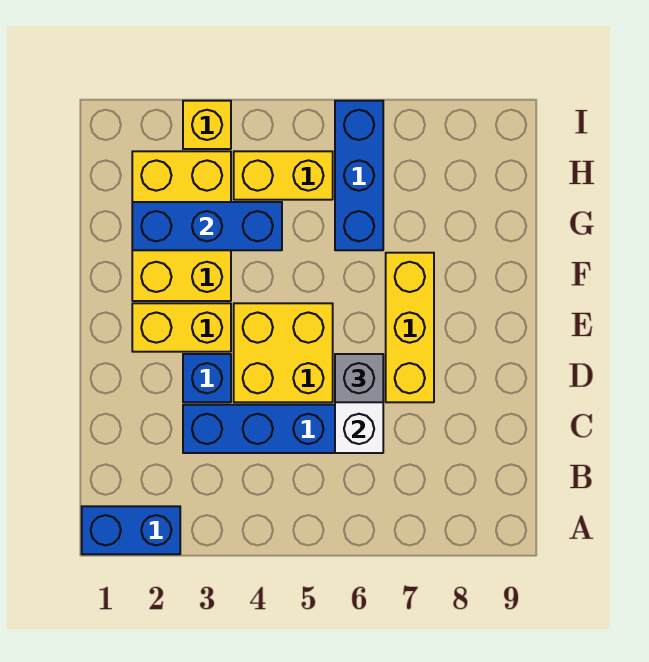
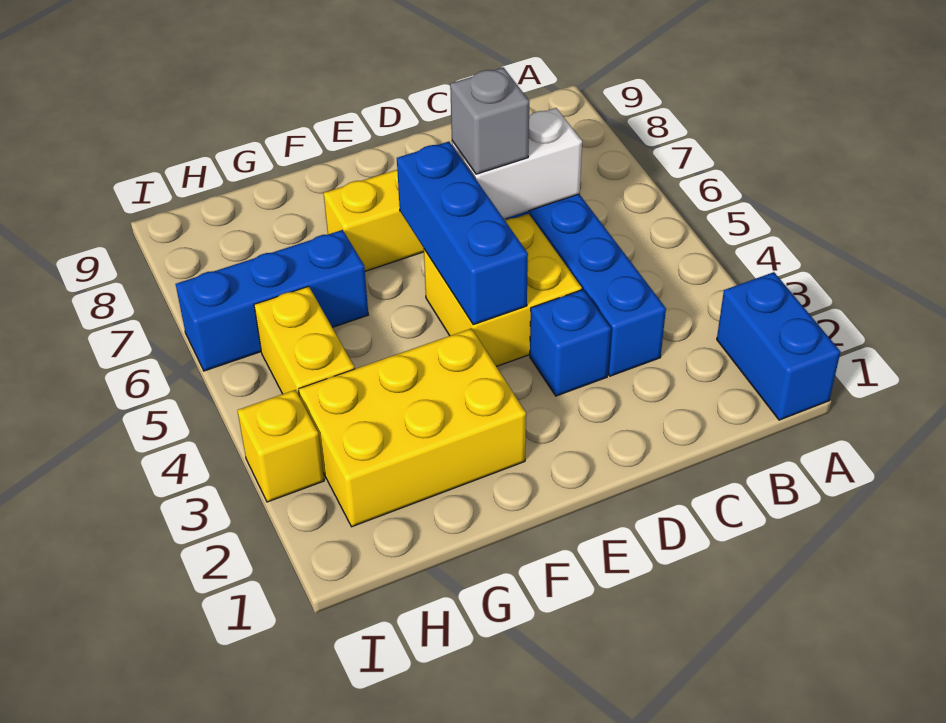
yellow brick E2:E3 level 1 -> none
blue brick G2:G4 level 2 -> blue brick E4:E6 level 2

